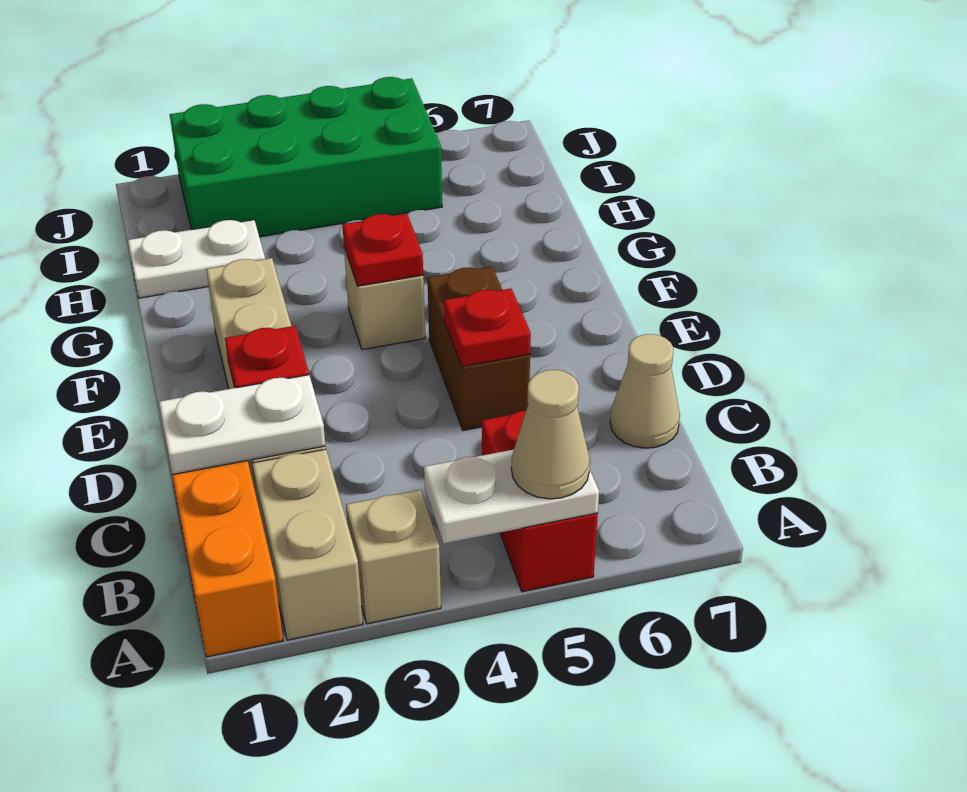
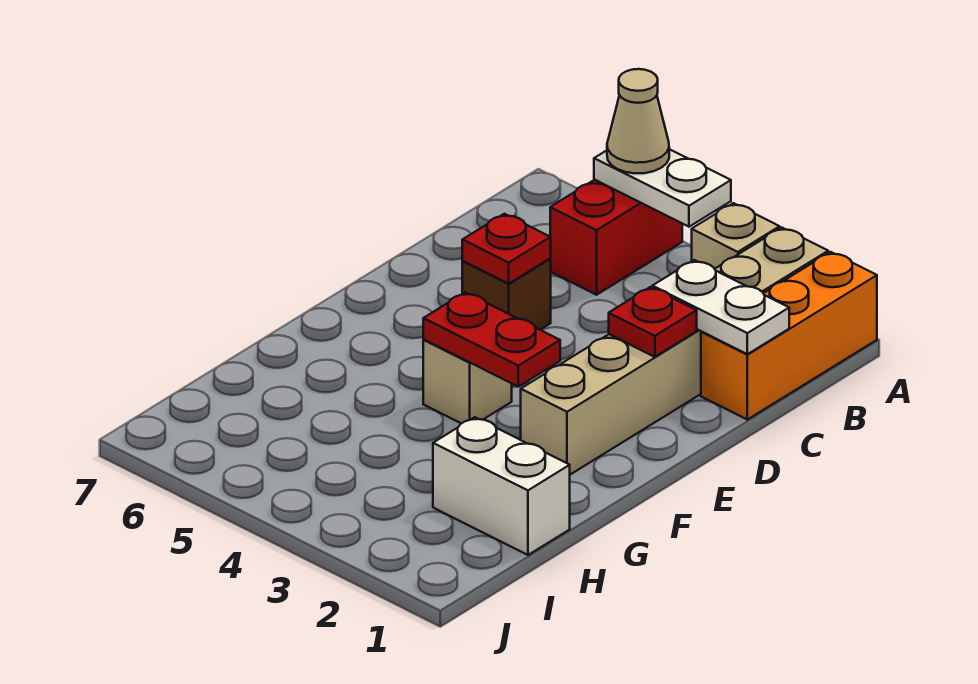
tan cone C7 level 1 -> none
brown brick D5:E5 level 1 -> brown brick D5 level 1
red plate F4 level 2 -> red plate F3:F4 level 2
white plate H1:H2 level 1 -> white brick H1:H2 level 1
green brick I2:J5 level 1 -> none

